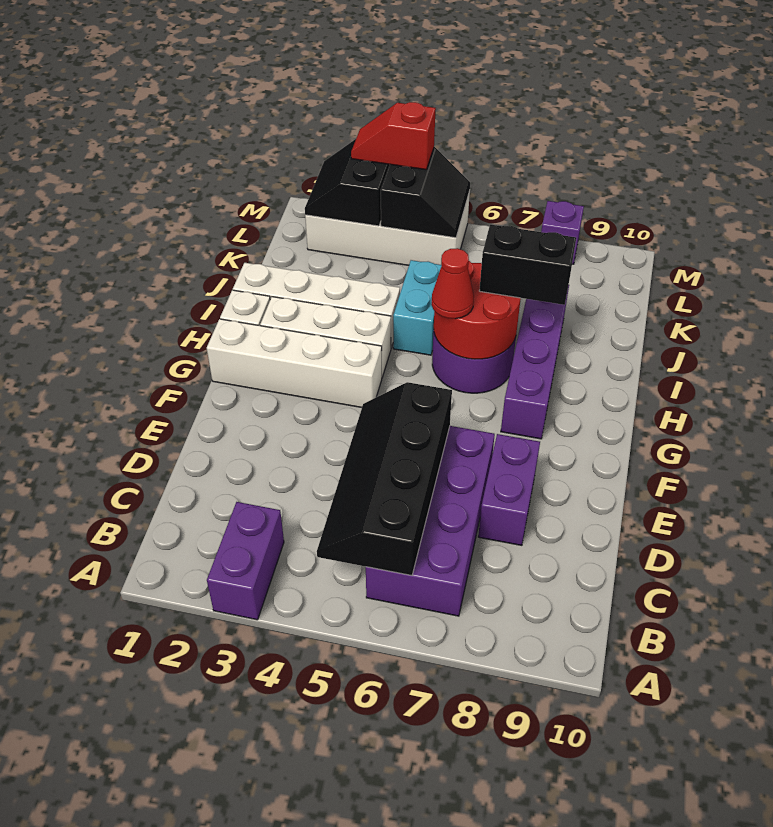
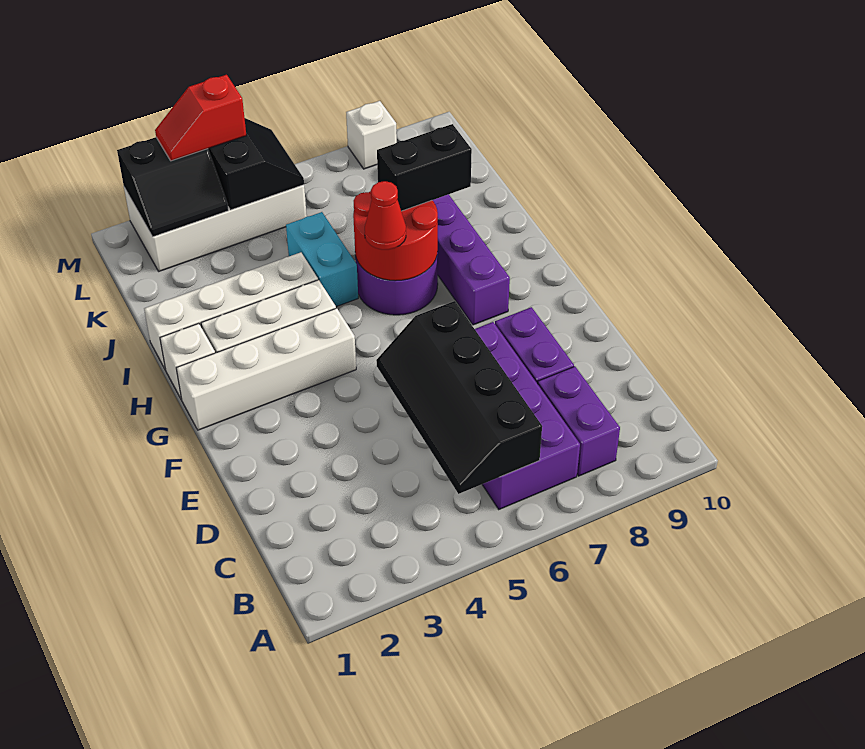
purple brick A3:B3 level 1 -> purple brick B8:C8 level 1
black slope L2:M3 level 2 top 3 -> black slope L2:M3 level 2 top M
purple brick M8 level 1 -> white brick M8 level 1

